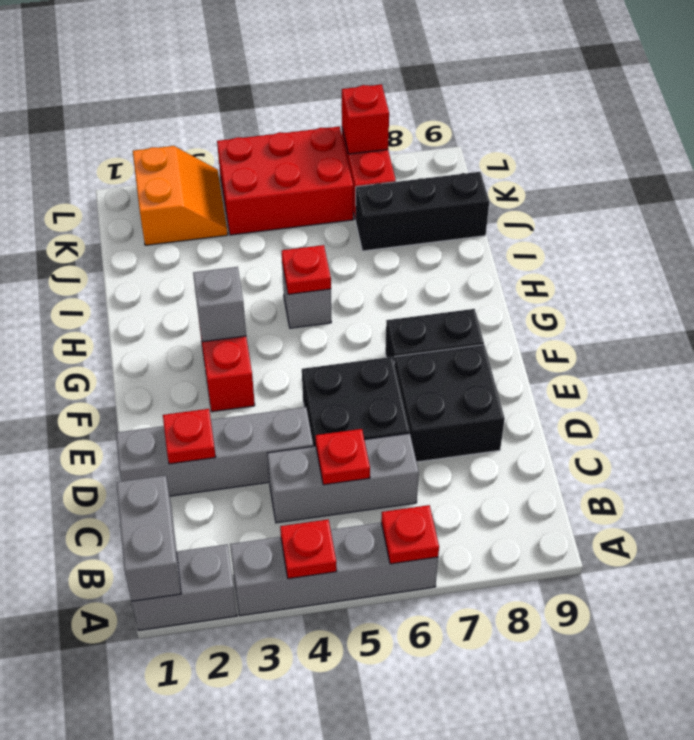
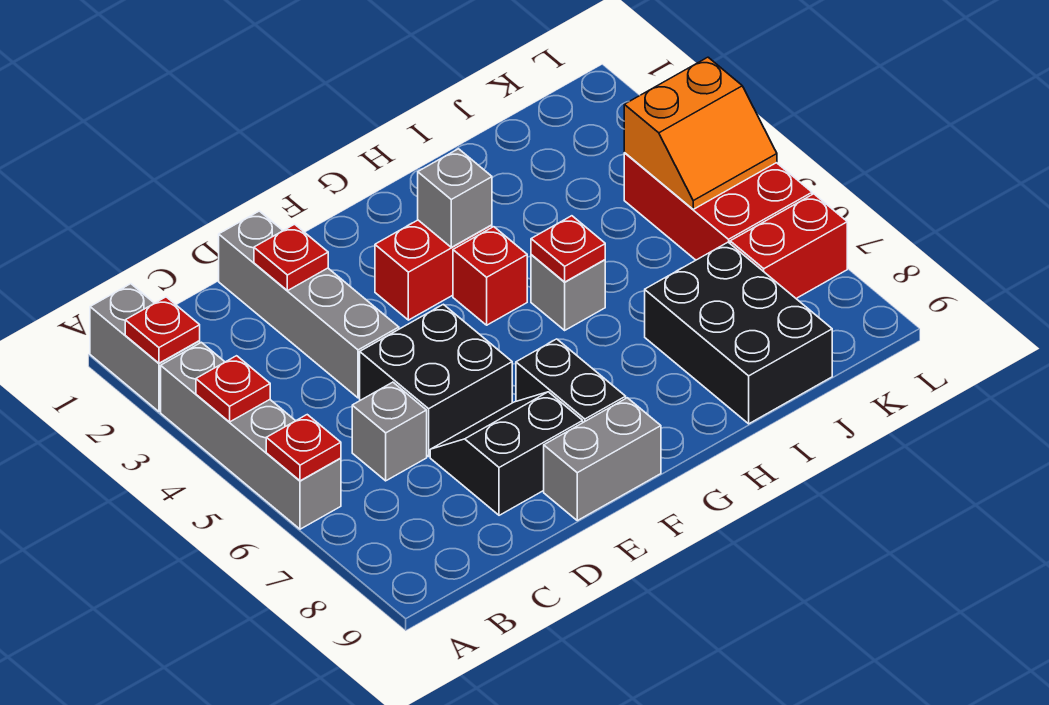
grey brick A1:B1 level 2 -> grey brick E9:F9 level 1
grey brick C4:C6 level 1 -> grey brick C6 level 1
red plate C5 level 2 -> red plate A2 level 2
black brick D7:E8 level 1 -> black slope D7:E8 level 1 top 8
black brick J7:J9 level 1 -> black brick I7:J9 level 1
orange slope K2:L3 level 1 top 2 -> orange slope K4:L5 level 2 top 4
red brick L7 level 2 -> red brick G4 level 1

